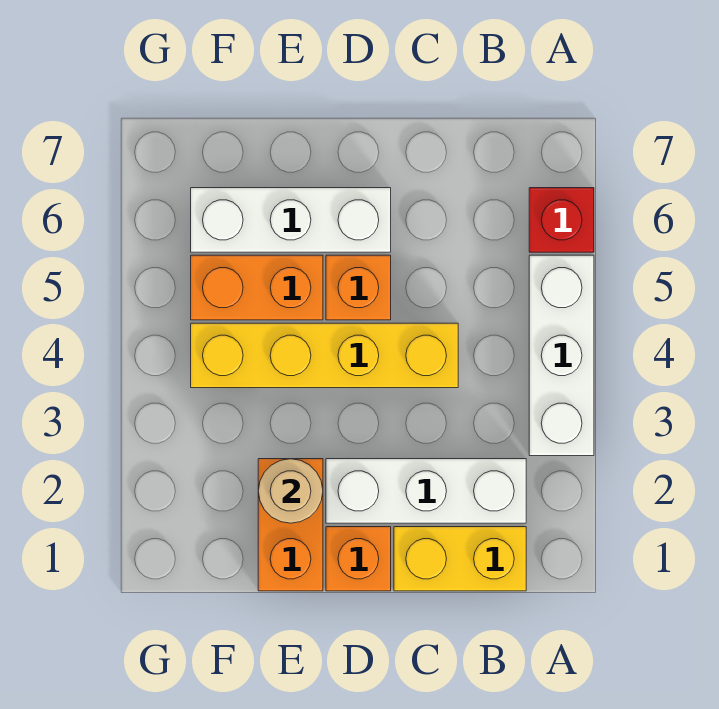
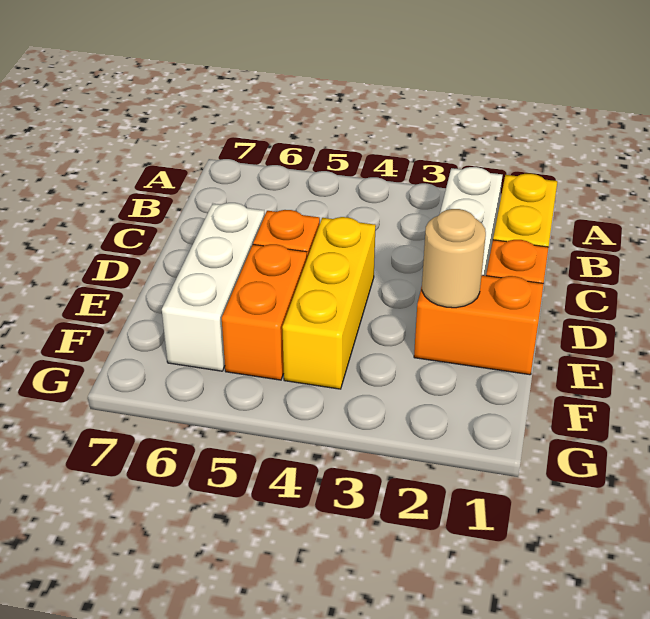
white brick A3:A5 level 1 -> none
red brick A6 level 1 -> none
yellow brick C4:F4 level 1 -> yellow brick D4:F4 level 1

